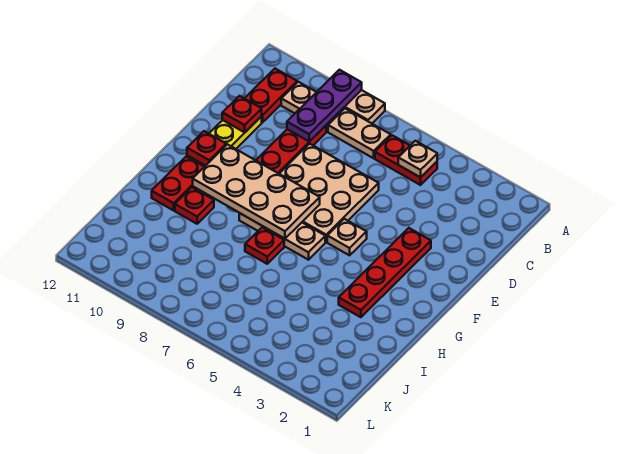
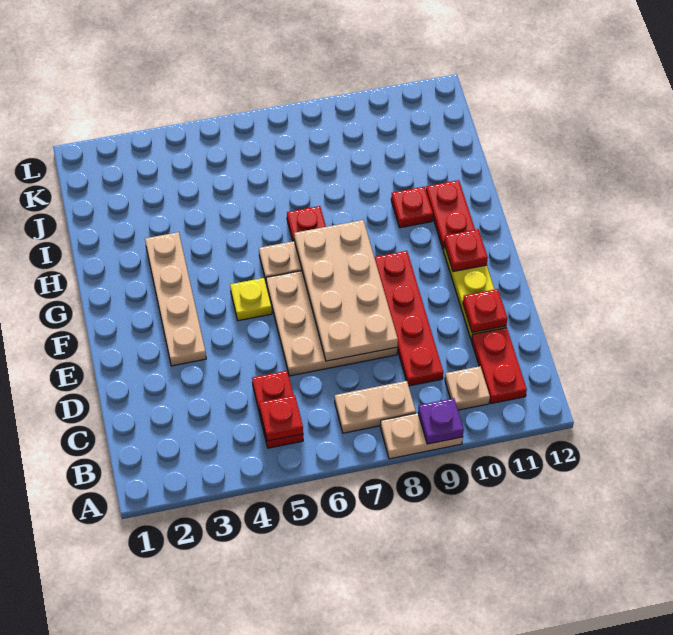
purple plate A9:C9 level 2 -> purple plate A9 level 2
red plate B5:B6 level 1 -> red plate B5:C5 level 1
tan plate B5 level 2 -> red plate B5 level 2
red plate E3:H3 level 1 -> tan plate E3:H3 level 1
tan plate F5 level 1 -> yellow plate F5 level 1
tan plate F7:G10 level 2 -> tan plate D7:G8 level 2

